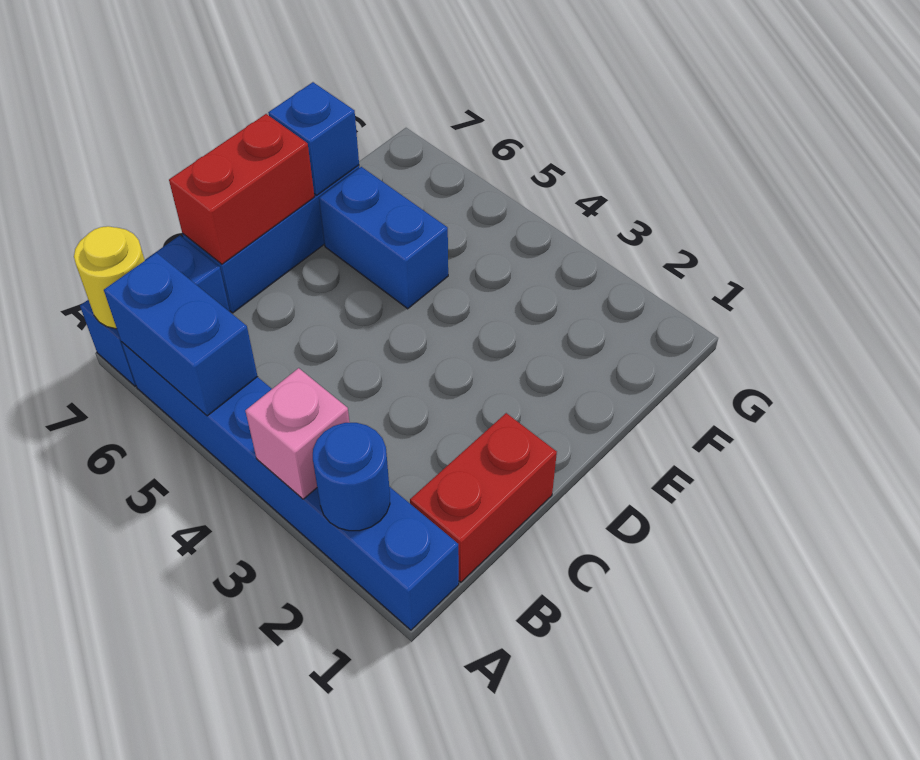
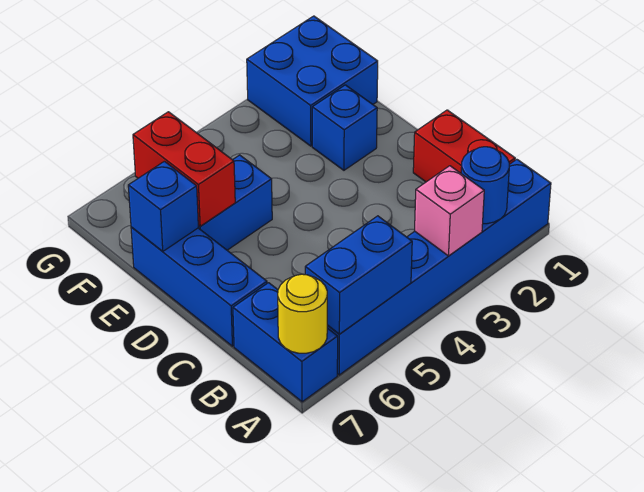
red brick C7:D7 level 2 -> red brick E6:F6 level 2
none -> blue brick E2 level 1
none -> blue brick F1:G2 level 1

